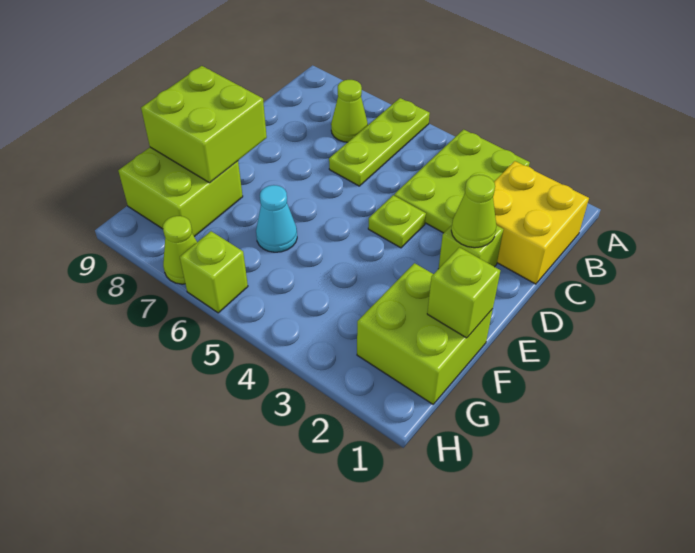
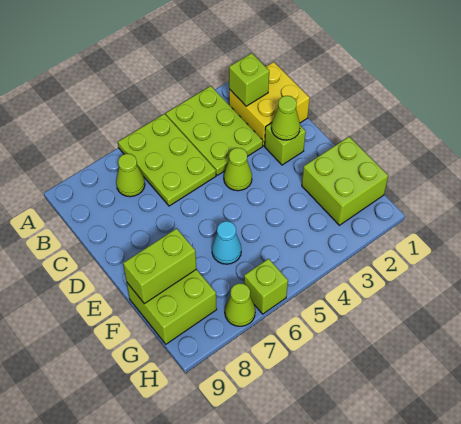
lime plate A6:C6 level 1 -> lime plate A5:C6 level 1
lime plate D4 level 1 -> lime cone D4 level 1
lime brick E8:F9 level 2 -> lime brick F8:F9 level 2
lime brick F1 level 2 -> lime brick B2 level 2

